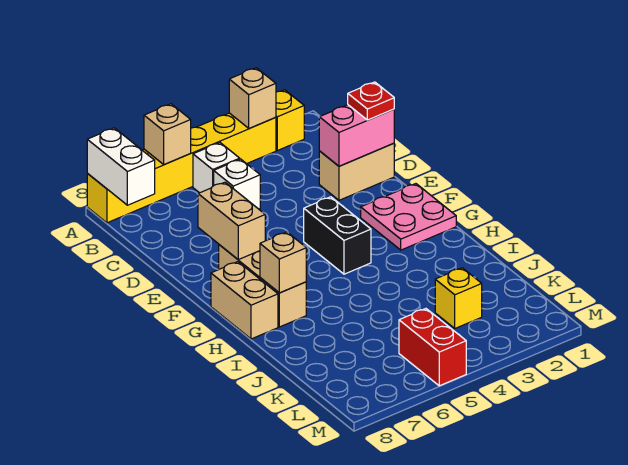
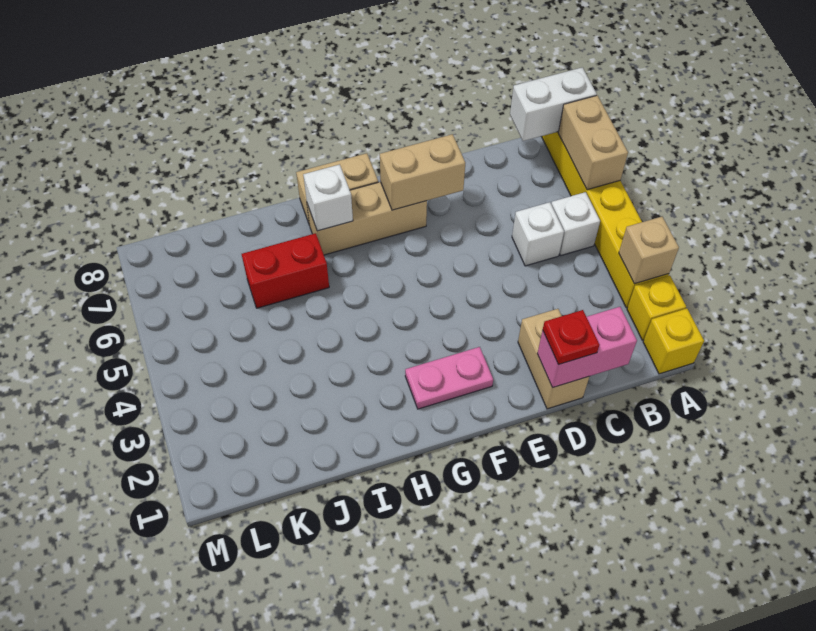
tan brick A6 level 2 -> tan brick A6:A7 level 2
pink brick D1:D2 level 2 -> pink brick C1:D1 level 2
pink plate F1:G2 level 1 -> pink plate F2:G2 level 1
black brick F4:G4 level 1 -> none
tan brick H7 level 2 -> white brick H7 level 2
yellow brick K3 level 1 -> yellow brick A1 level 1
red brick L5:M5 level 1 -> red brick I6:J6 level 1

